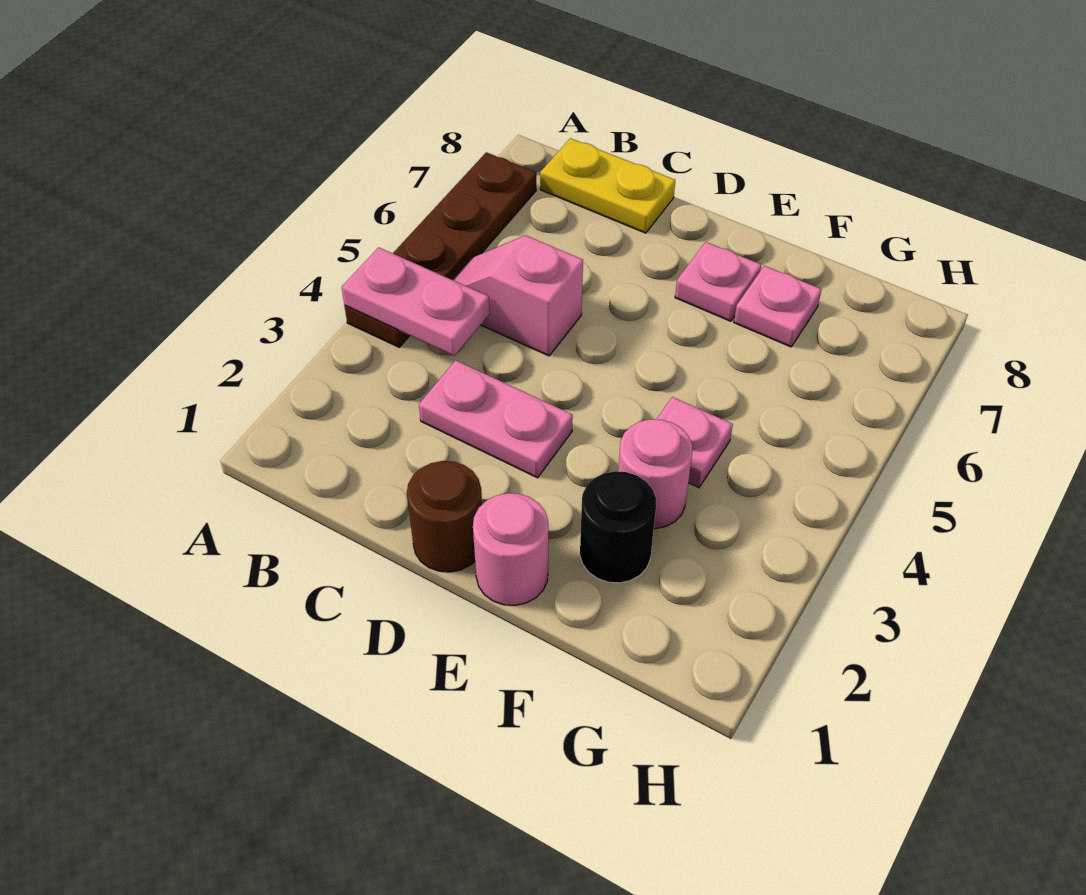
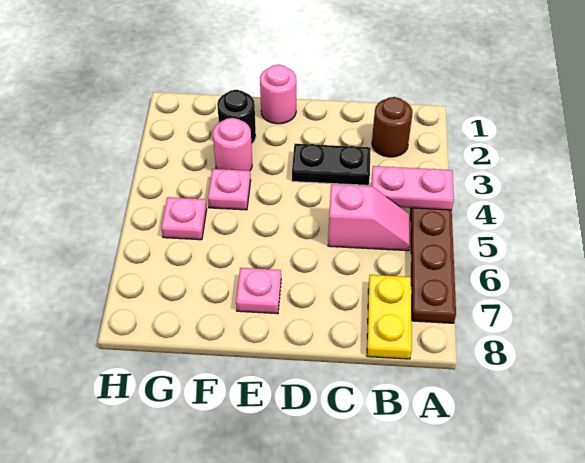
yellow plate B8:C8 level 1 -> yellow plate B7:B8 level 1
pink plate C3:D3 level 1 -> black plate C3:D3 level 1
brown round brick D1 level 1 -> brown round brick B2 level 1
pink plate F7 level 1 -> pink plate G5 level 1

